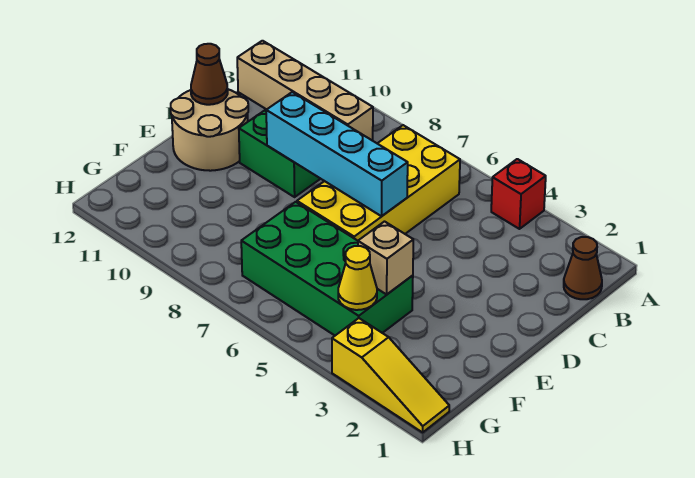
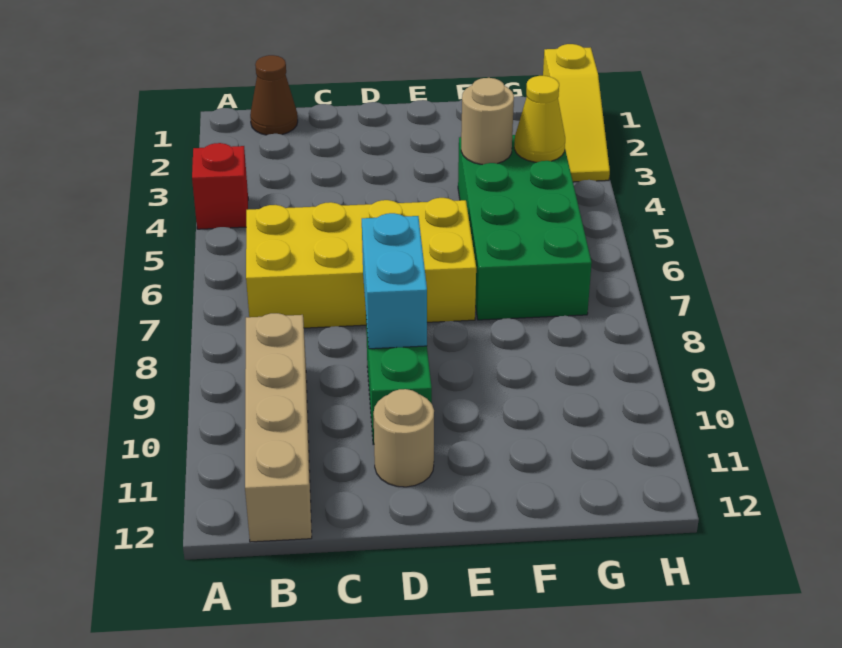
cyan brick D6:D9 level 2 -> cyan brick D8:D9 level 2
tan round brick D11:E12 level 1 -> tan round brick D11 level 1
brown cone D12 level 2 -> none
tan brick F4 level 2 -> tan round brick F4 level 2
yellow slope H1:H3 level 1 top 3 -> yellow slope H1:H3 level 1 top 1

